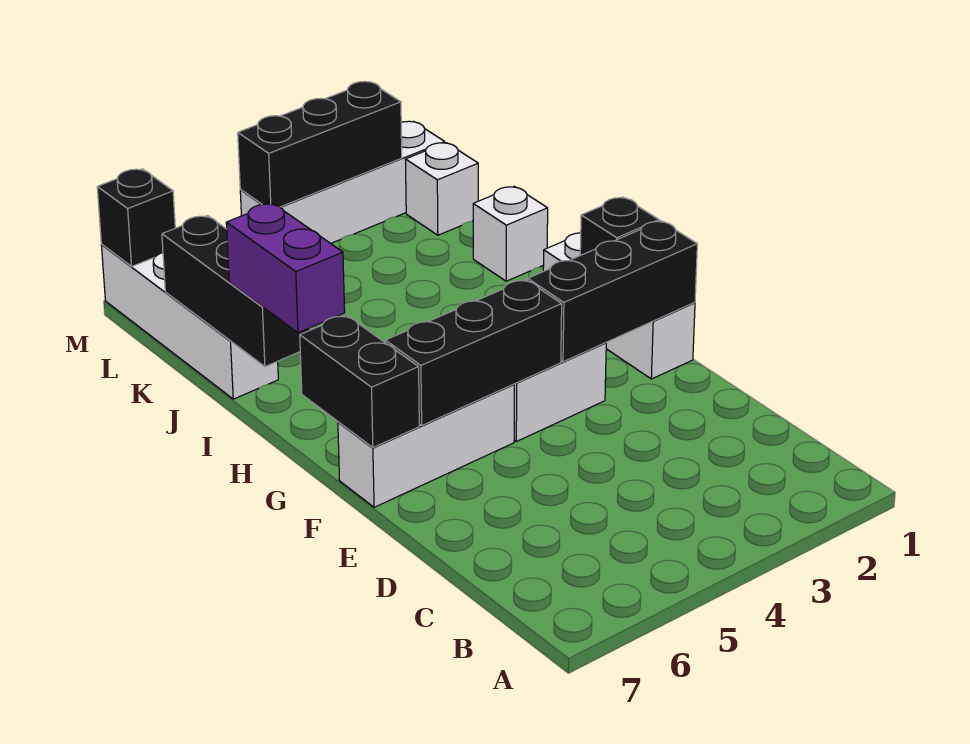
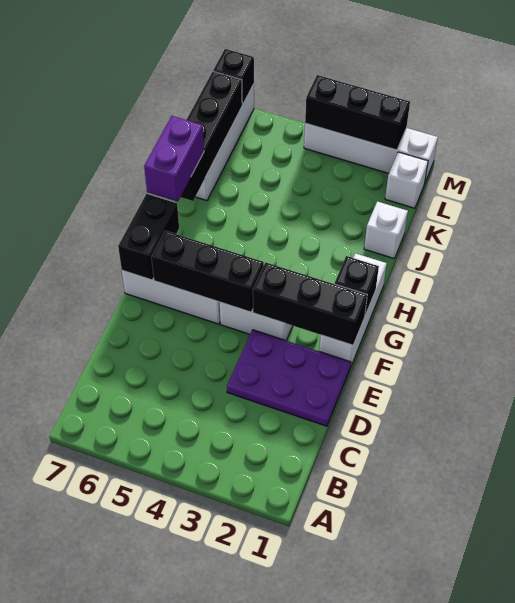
none -> purple plate D1:E3 level 1
black brick I7:K7 level 2 -> black brick I7:L7 level 2

